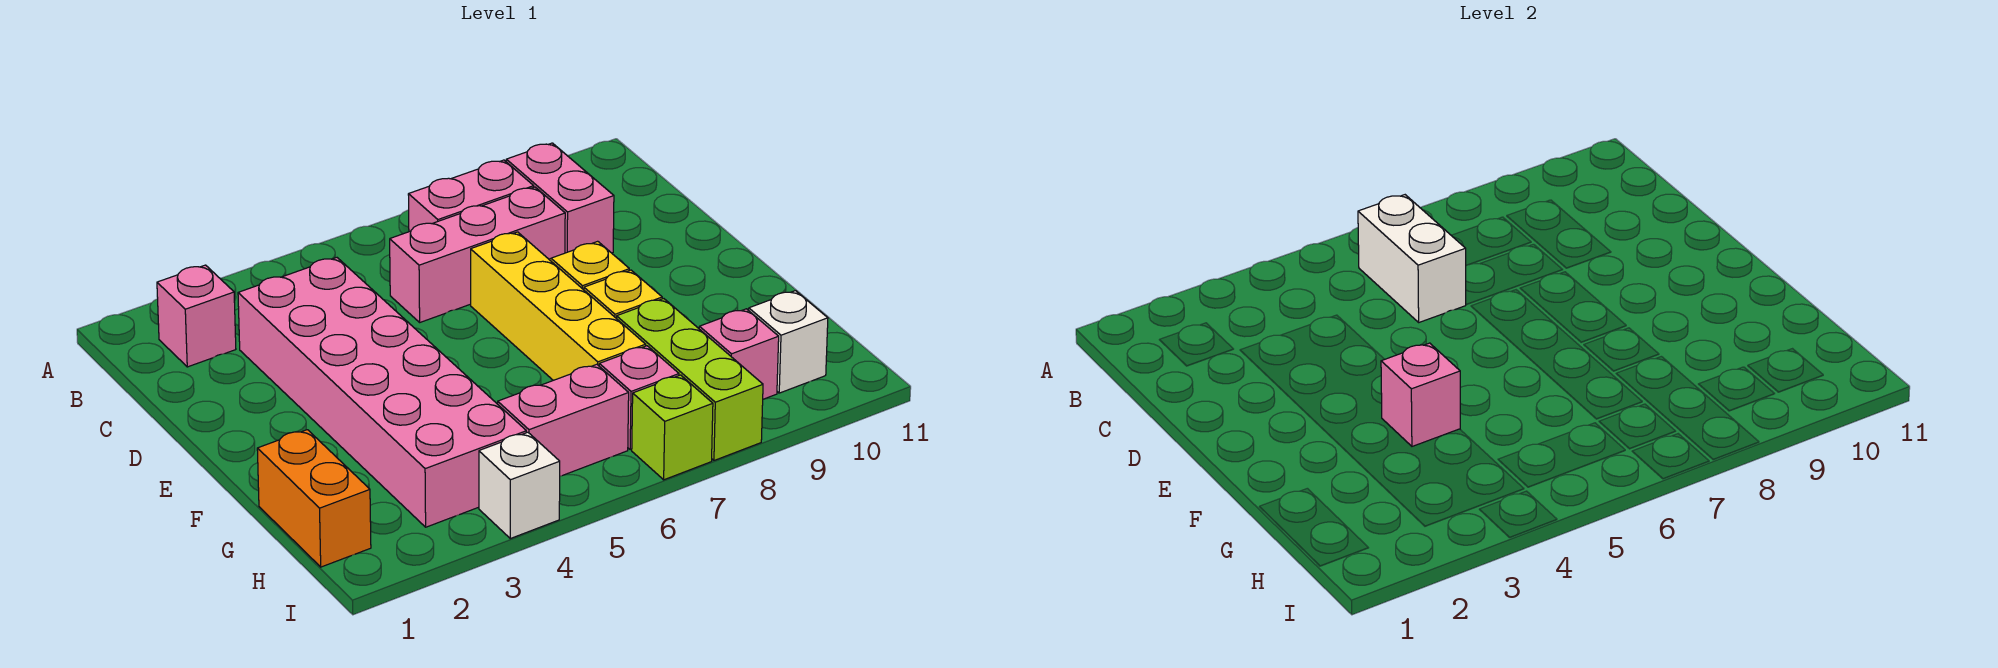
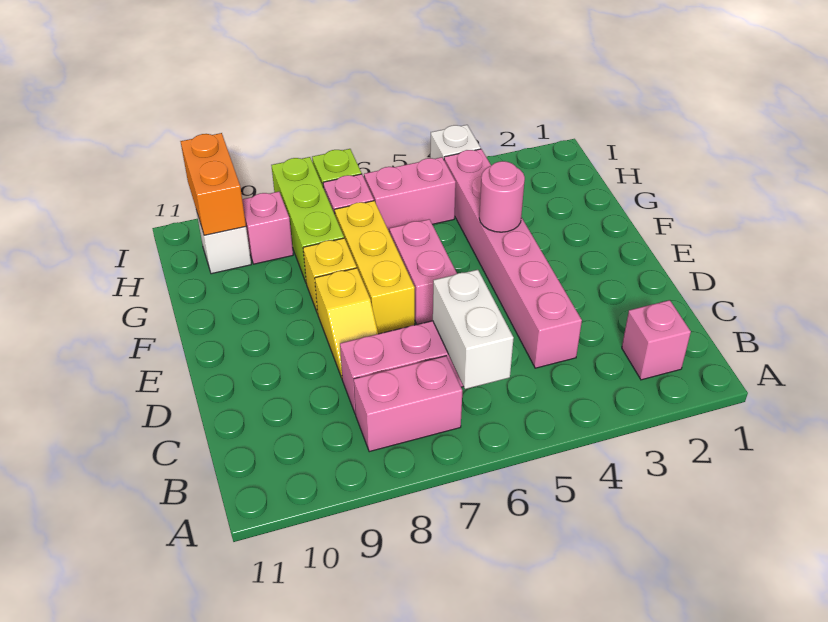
pink brick B9:C9 level 1 -> pink brick E6:F6 level 1
pink brick C3:H4 level 1 -> pink brick C4:H4 level 1
yellow brick D7:G7 level 1 -> yellow brick E7:G7 level 1
pink brick F4 level 2 -> pink round brick F4 level 2
orange brick G1:H1 level 1 -> orange brick H10:I10 level 2

